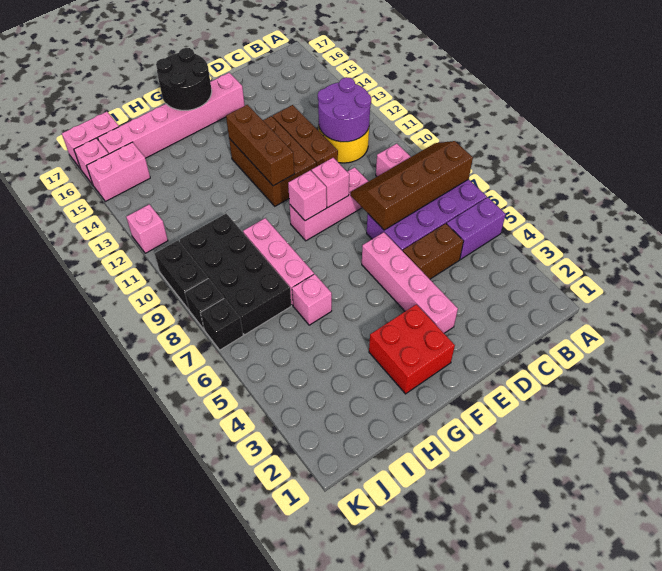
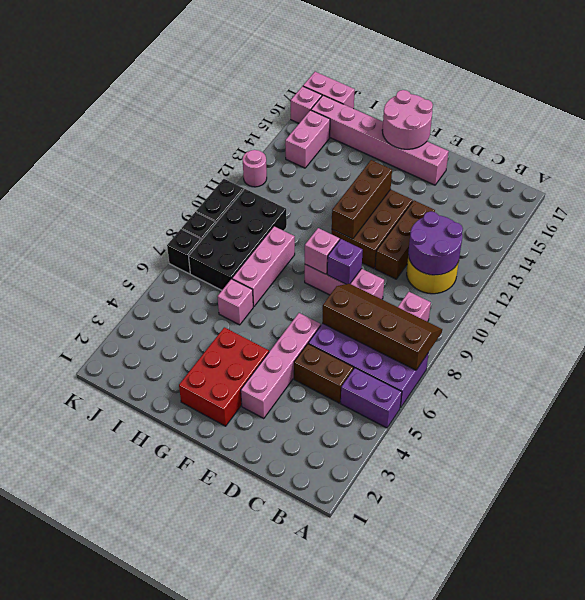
pink brick E9 level 2 -> purple brick E9 level 2
red brick F2:G3 level 1 -> red brick F2:G4 level 1
black round brick F16:G17 level 2 -> pink round brick F16:G17 level 2
pink brick J15:K15 level 1 -> pink brick J14:J15 level 1
pink brick K12 level 1 -> pink round brick K12 level 1

